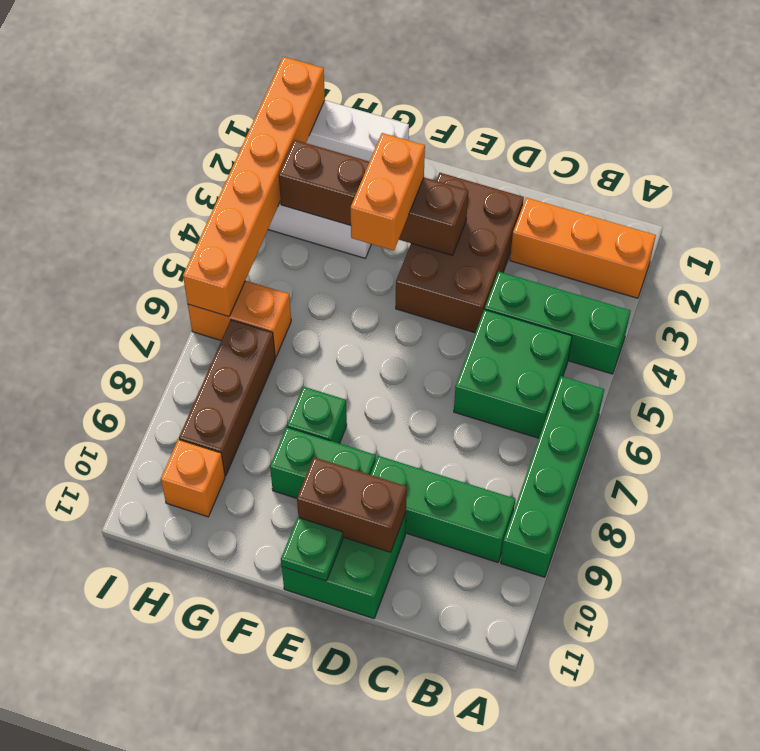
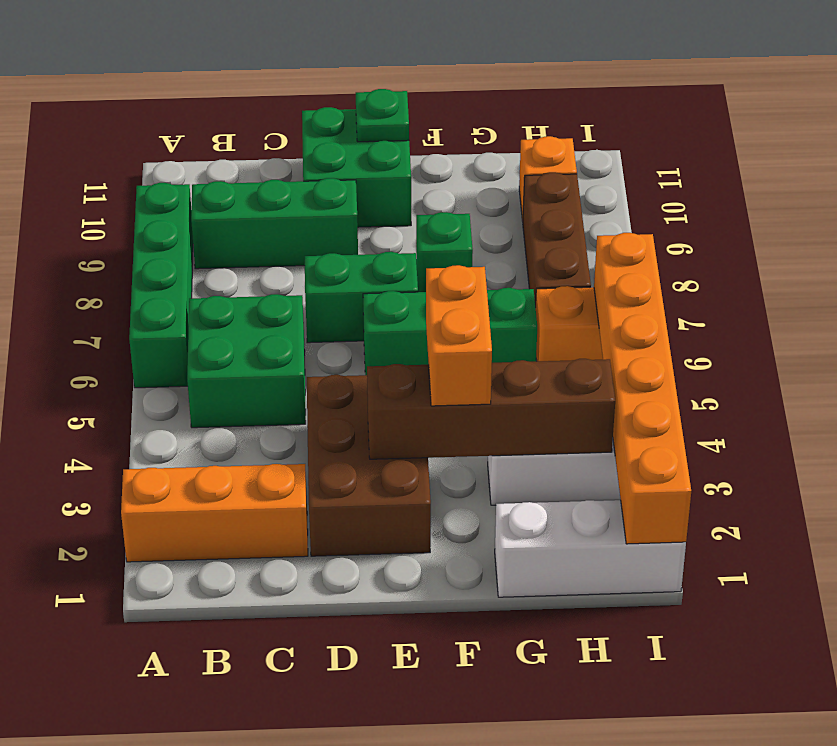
green brick A4:C4 level 1 -> green brick E6:G6 level 1
brown brick D10:E10 level 2 -> none
green brick E9:F9 level 1 -> green brick D7:E7 level 1

